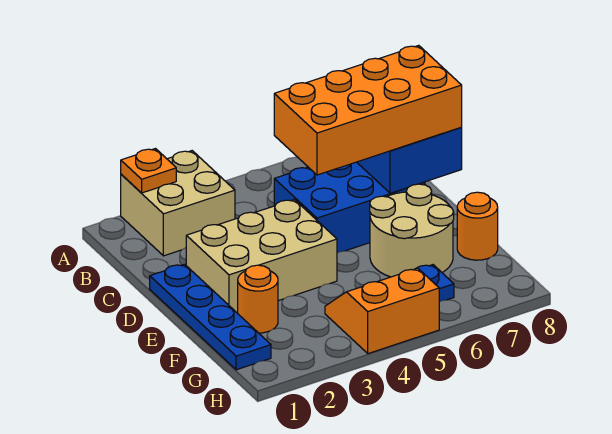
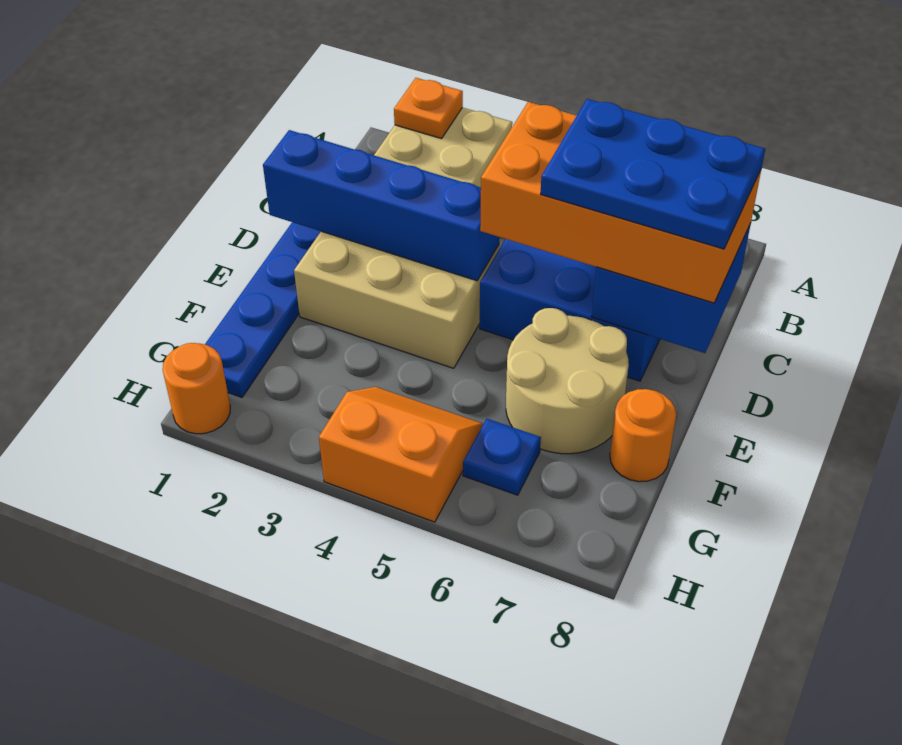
none -> blue plate C6:D8 level 4
none -> blue brick D1:D4 level 2
orange round brick F2 level 1 -> orange round brick H1 level 1

